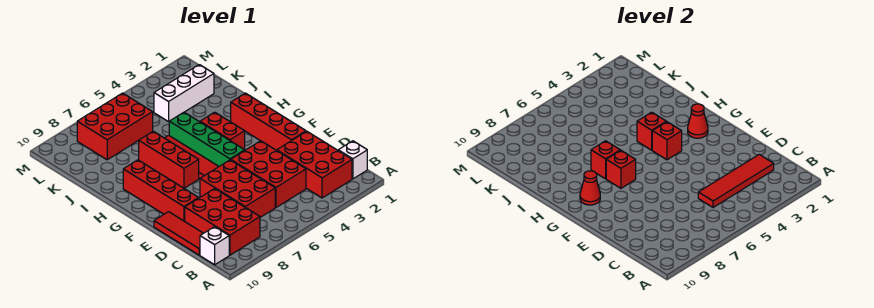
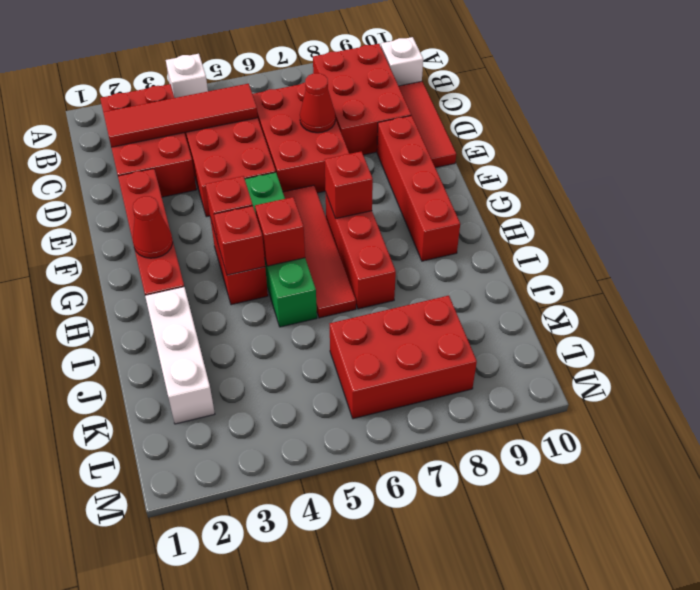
white brick B1 level 1 -> white brick A4 level 1
red cone G9 level 2 -> red cone D7 level 2
red brick H7 level 2 -> red brick H5 level 2
white brick K2:K4 level 1 -> white brick I2:K2 level 1

